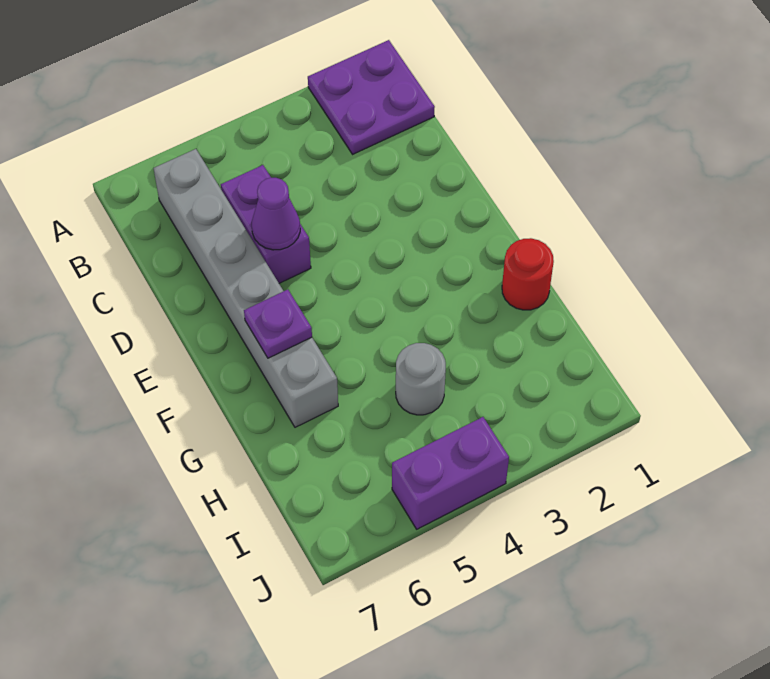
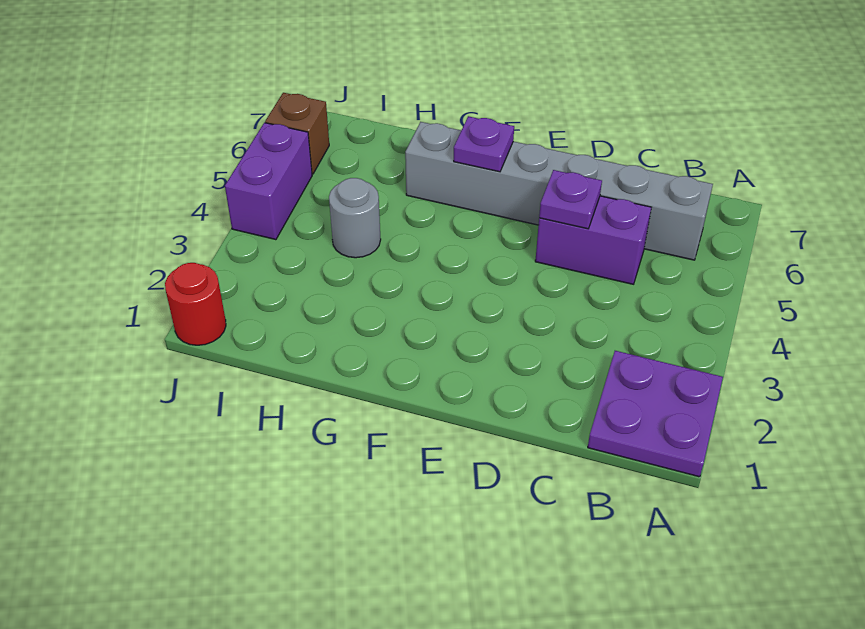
purple cone D5 level 2 -> purple plate D5 level 2
red round brick G1 level 1 -> red round brick J1 level 1
none -> brown brick J6 level 1

